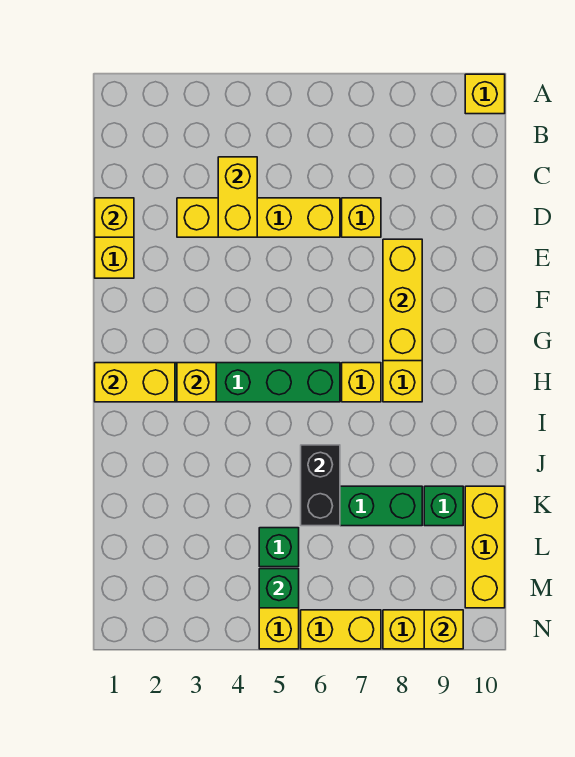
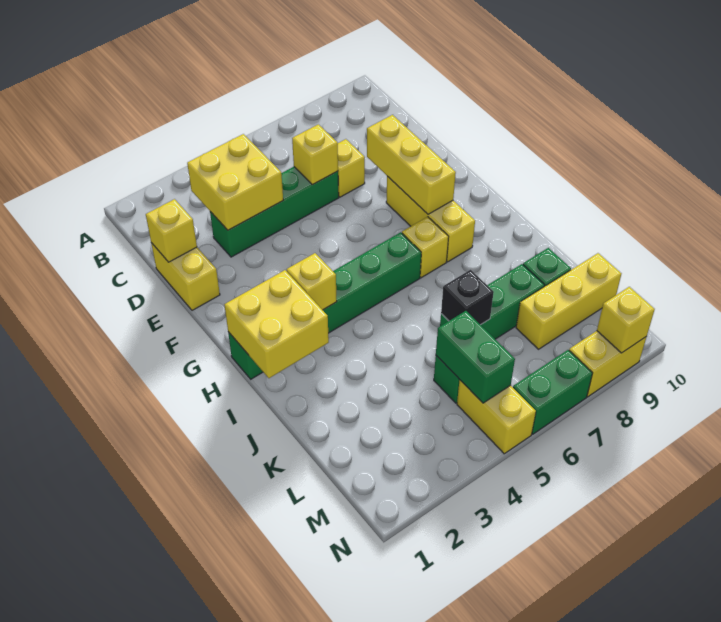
yellow brick A10 level 1 -> yellow brick D6 level 2
yellow brick C4:D4 level 2 -> yellow brick C3:D4 level 2
yellow brick D3:D6 level 1 -> green brick D3:D6 level 1
yellow brick H1:H2 level 2 -> yellow brick H1:I2 level 2
black brick J6:K6 level 2 -> black brick K6 level 2
yellow brick K10:M10 level 1 -> yellow brick L8:L10 level 1
green brick M5 level 2 -> green brick L5:M5 level 2
yellow brick N6:N7 level 1 -> green brick N6:N7 level 1

